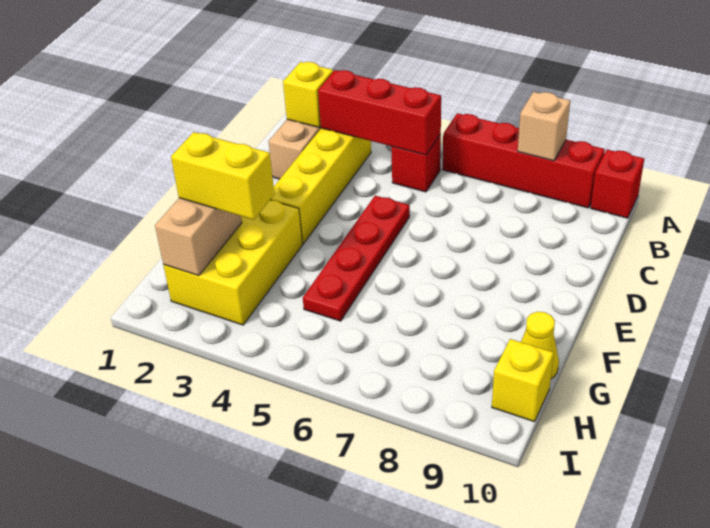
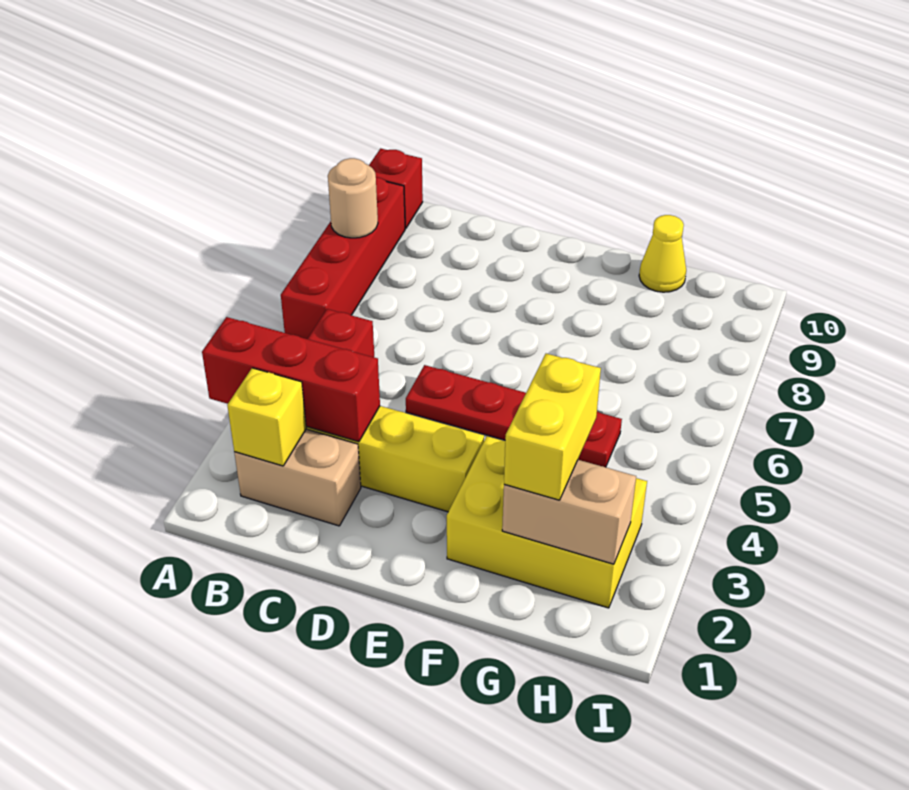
tan brick A8 level 2 -> tan round brick A8 level 2
red brick B3:B5 level 2 -> red brick A3:C3 level 2
yellow brick H10 level 1 -> none

